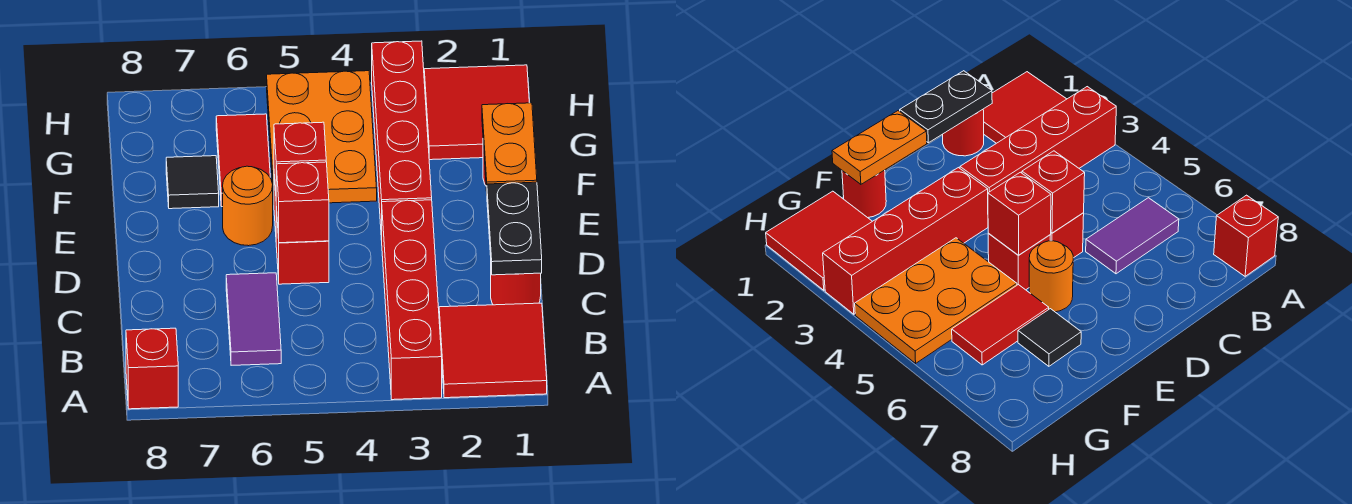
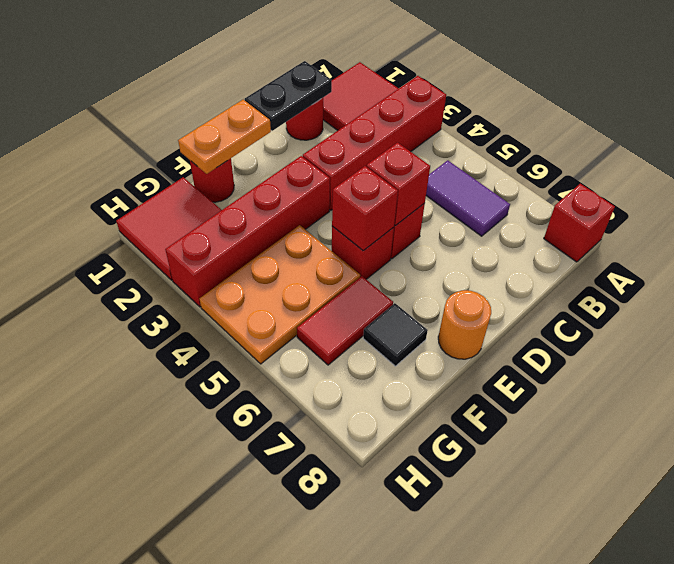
purple tile B6:C6 level 1 -> purple tile B5:B6 level 1
orange round brick E6 level 1 -> orange round brick E8 level 1

